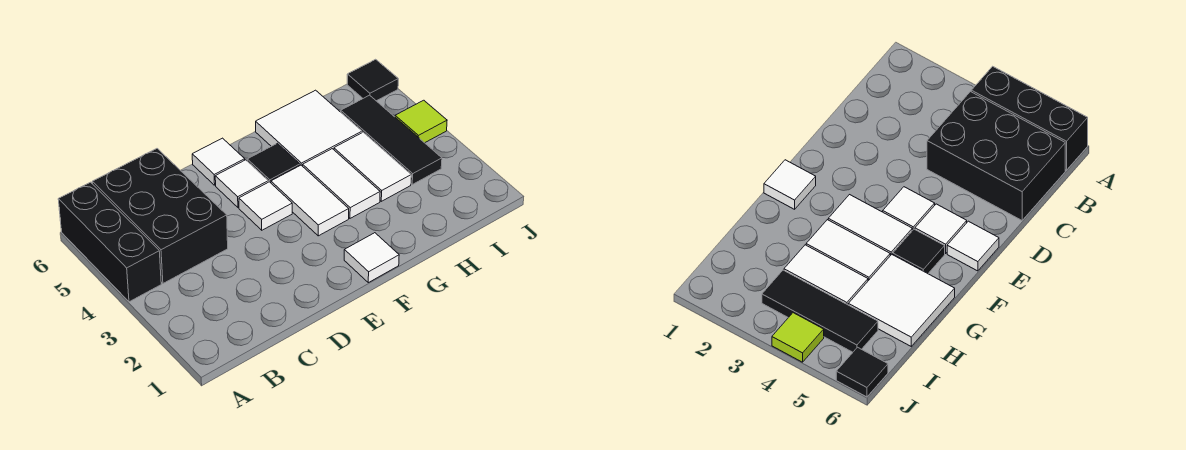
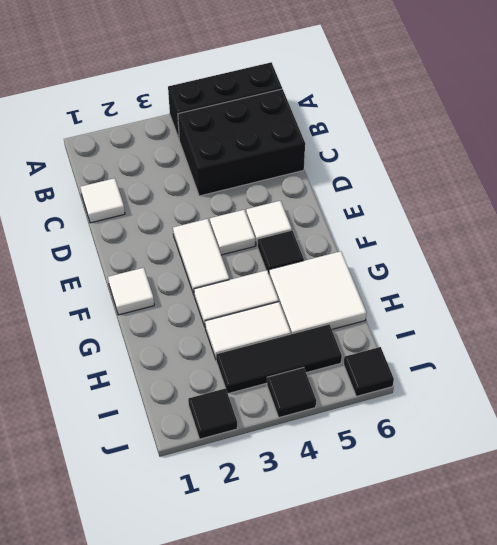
white tile E6 level 1 -> white tile C1 level 1
white tile F3:F4 level 1 -> white tile E3:F3 level 1
none -> black tile J2 level 1
lime tile J4 level 1 -> black tile J4 level 1

